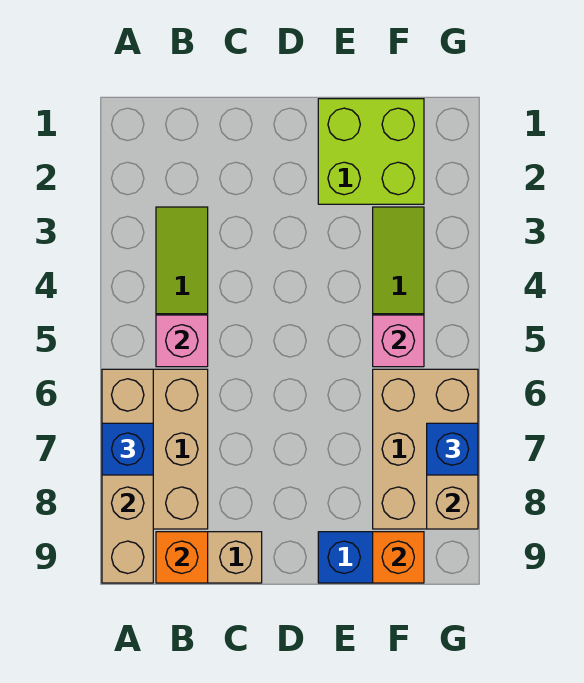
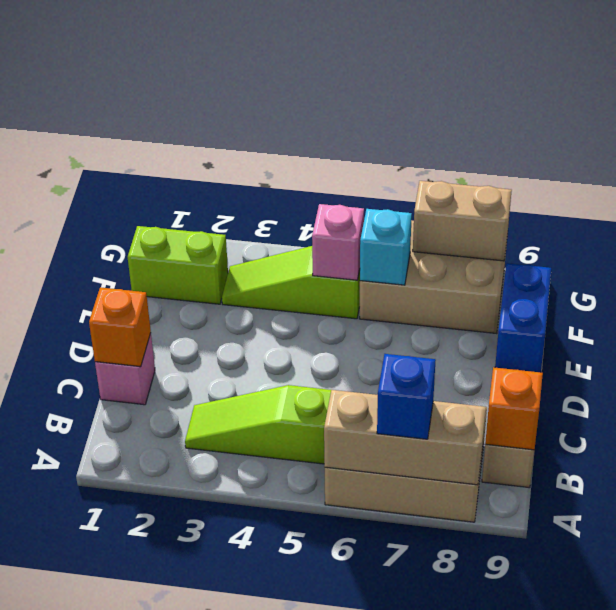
tan brick A6:A9 level 2 -> tan brick A6:A8 level 2
pink brick B5 level 2 -> pink brick C1 level 1
lime brick E1:F2 level 1 -> lime brick F1:F2 level 1
none -> cyan brick F6 level 2
orange brick F9 level 2 -> orange brick C1 level 2
blue brick G7 level 3 -> none

